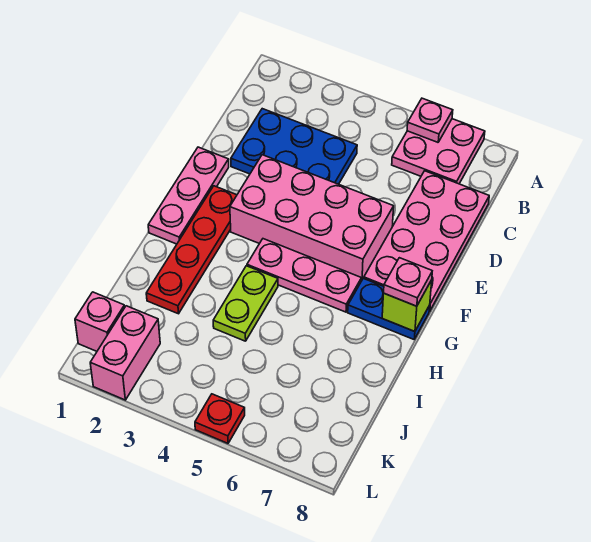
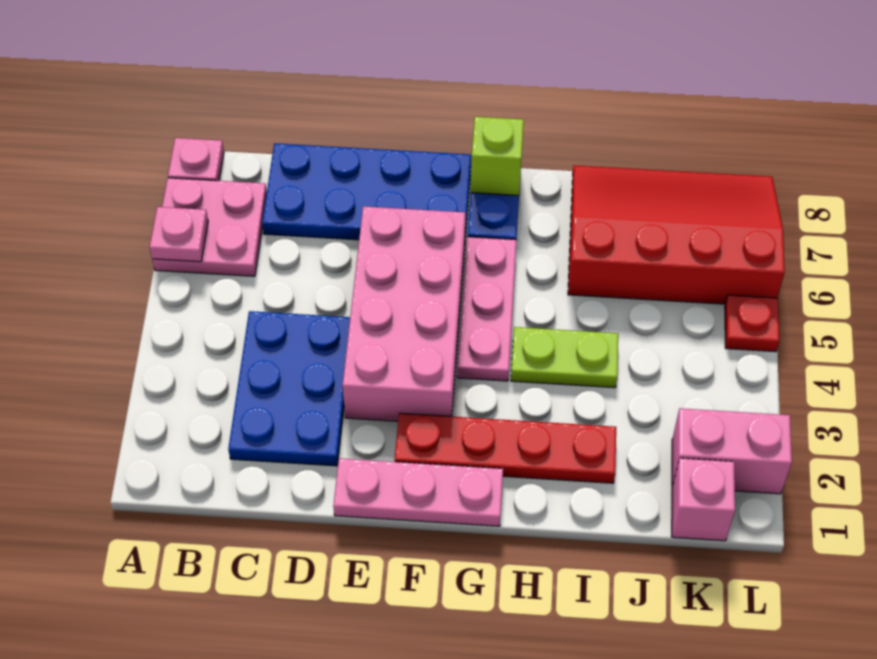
pink plate C7:F8 level 1 -> blue plate C7:F8 level 1
pink plate G8 level 3 -> pink plate A8 level 1
none -> red slope I6:L8 level 1 top 6

